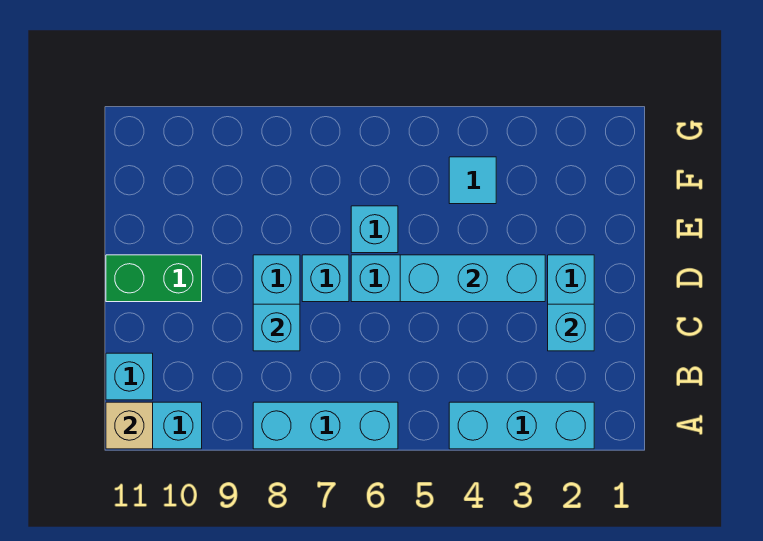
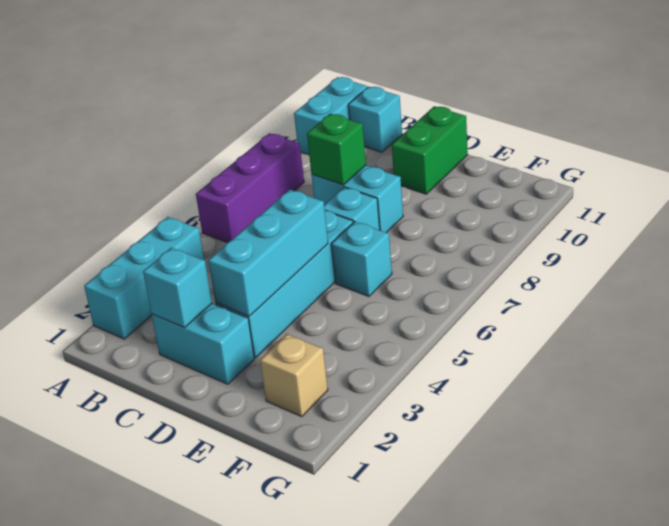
cyan brick A6:A8 level 1 -> purple brick A6:A8 level 1
tan brick A11 level 2 -> tan brick F2 level 1
cyan brick C8 level 2 -> green brick C8 level 2
cyan tile F4 level 1 -> none

